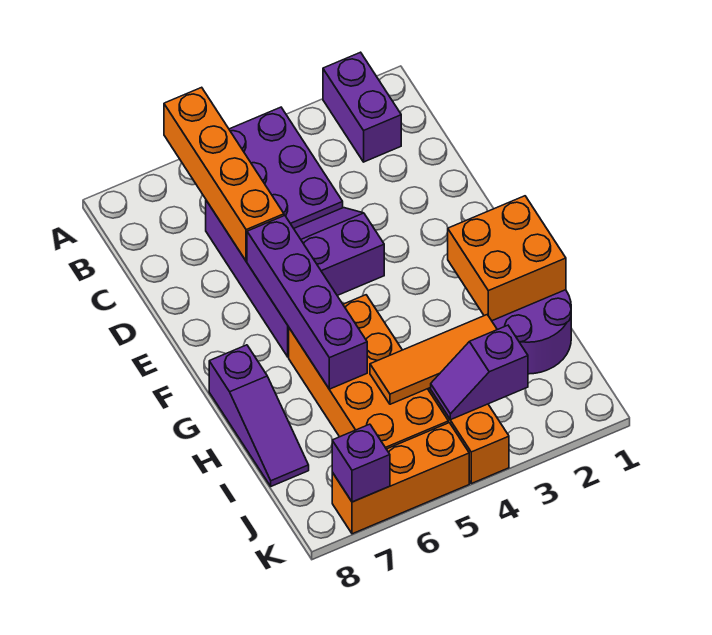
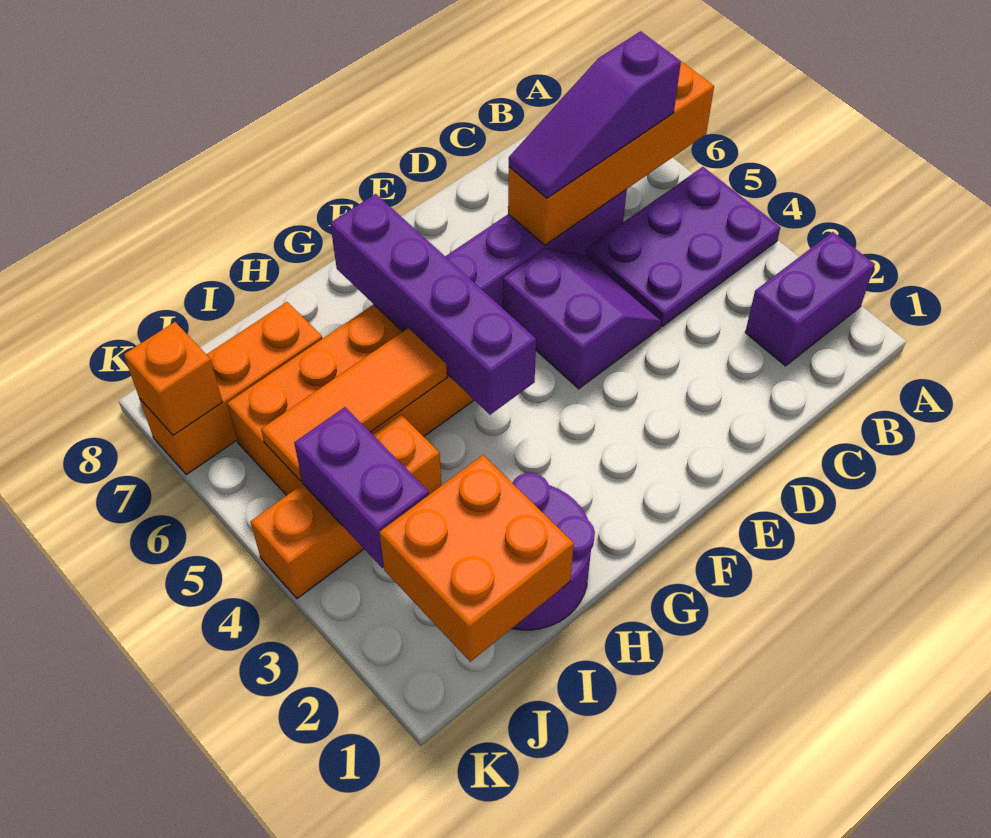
purple brick E6:H6 level 2 -> purple brick G4:G7 level 2
orange brick G1:H2 level 2 -> orange brick I1:J2 level 2
purple slope G8:I8 level 1 top G -> purple slope B6:D6 level 3 top B
orange tile I3:I5 level 2 -> orange tile H5:J5 level 2
purple slope J3:J4 level 2 top 3 -> purple brick J3:J4 level 2
orange brick K5:K7 level 1 -> orange brick I7:K7 level 1
purple brick K7 level 2 -> orange brick K7 level 2

